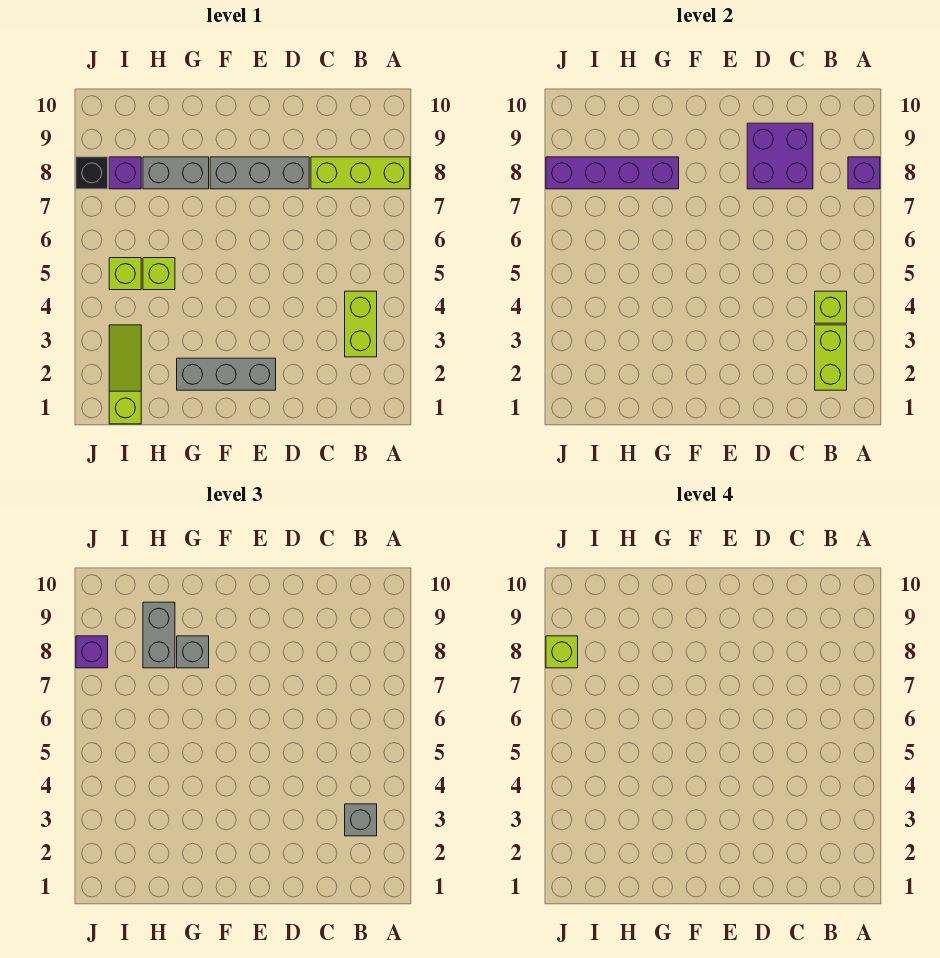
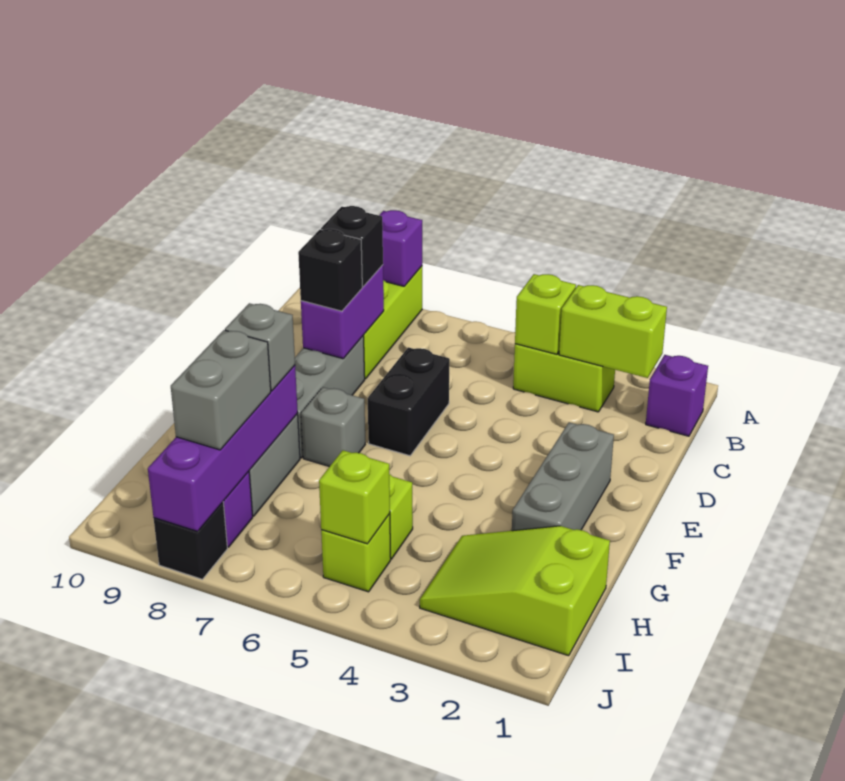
grey brick B3 level 3 -> grey brick F7 level 1
purple brick C8:D9 level 2 -> purple brick C8:D8 level 2
none -> black brick C8 level 3
none -> black brick D6:E6 level 1
none -> black brick D8 level 3
grey brick H8:H9 level 3 -> grey brick H8:I8 level 3
lime slope I1:I3 level 1 top 1 -> lime slope H1:I3 level 1 top 1
purple brick J8 level 3 -> purple brick B1 level 1
lime brick J8 level 4 -> lime brick I5 level 2

